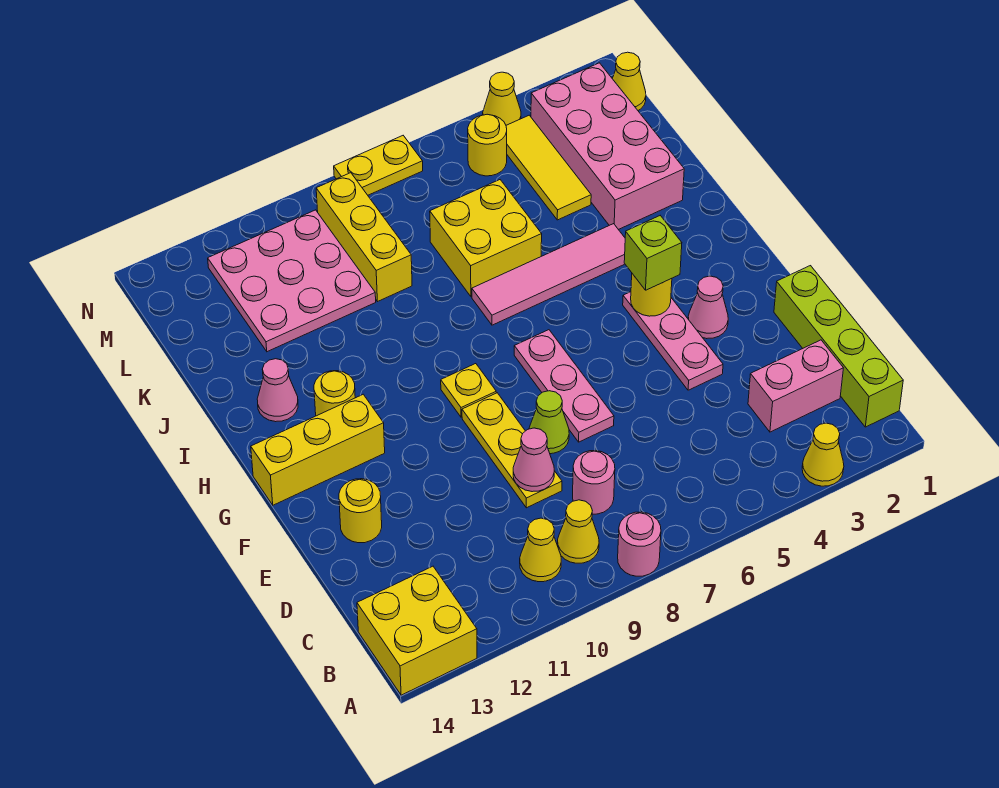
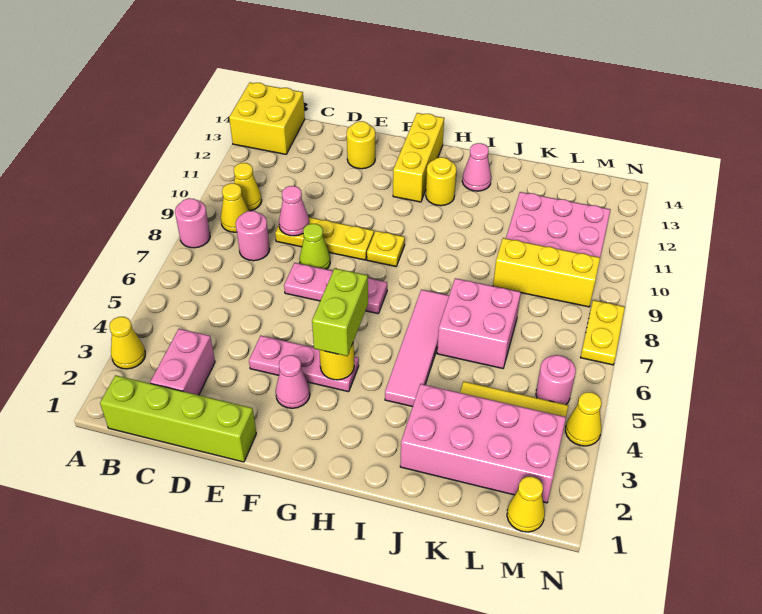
lime brick G4 level 3 -> lime brick G4:G5 level 3
yellow brick J6:K7 level 1 -> pink brick J6:K7 level 1
yellow round brick M5 level 1 -> pink round brick M5 level 1

